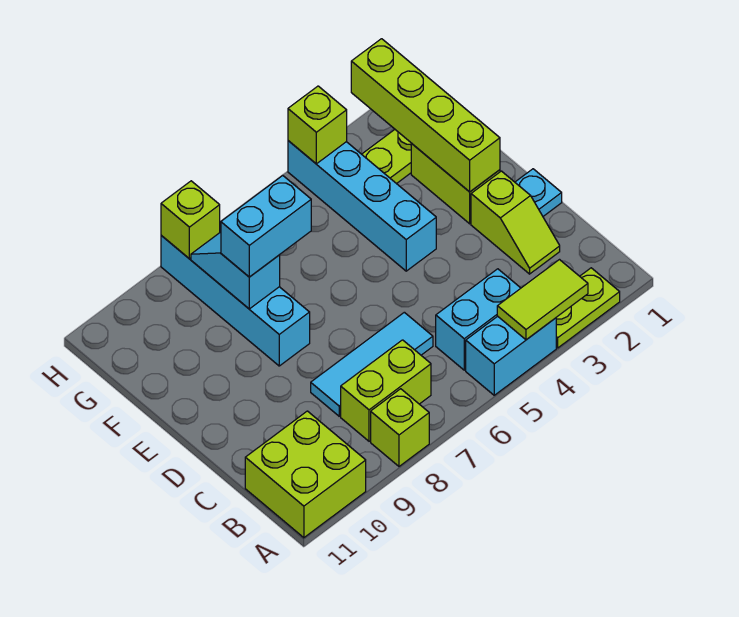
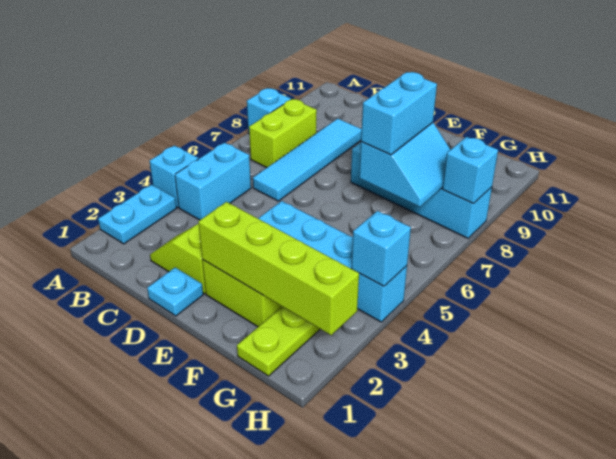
lime plate A2:A3 level 1 -> cyan plate A2:A3 level 1
lime tile A3:A4 level 2 -> none
cyan brick A4:A5 level 1 -> cyan brick A4 level 1
lime brick A8 level 1 -> cyan brick A8 level 1
lime brick A10:B11 level 1 -> none
cyan tile C6:C8 level 1 -> cyan tile C6:C9 level 1
cyan slope F8:G8 level 2 top F -> cyan slope F7:G8 level 2 top F
lime brick H4 level 2 -> cyan brick H4 level 2
lime brick H8 level 2 -> cyan brick H8 level 2

